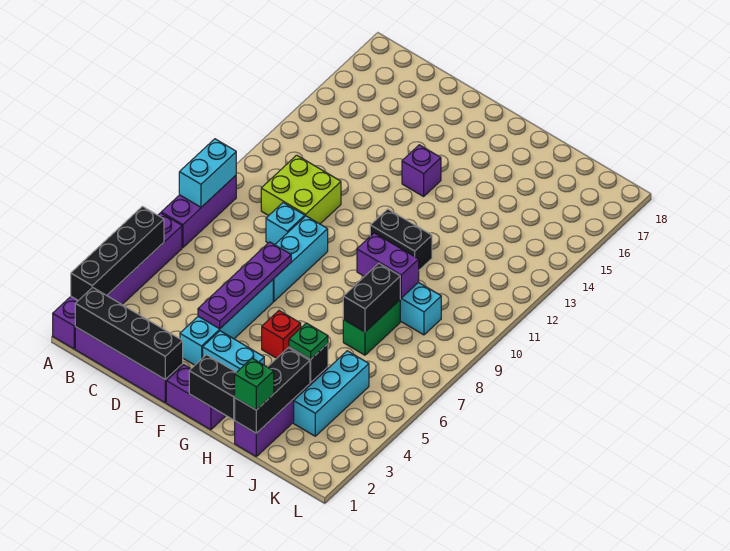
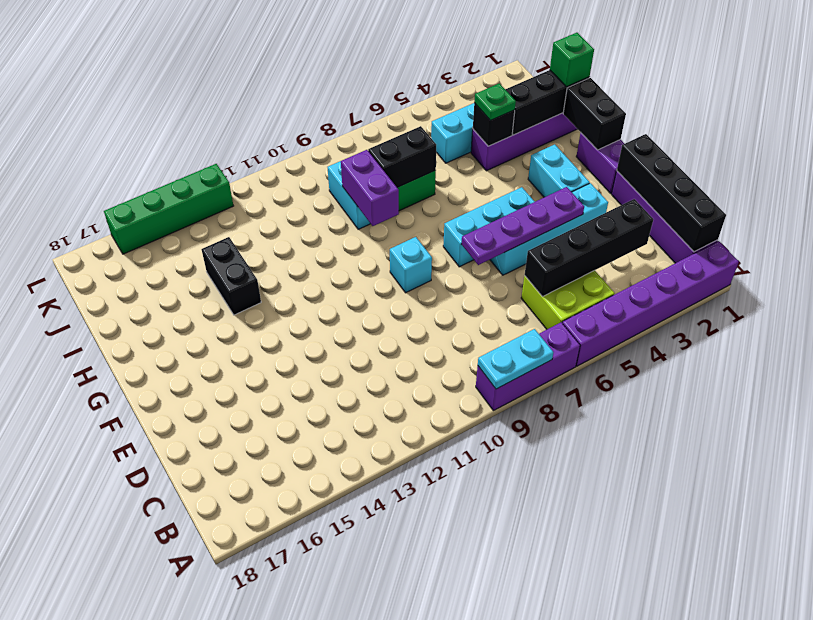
black brick A2:A5 level 2 -> black brick C3:C6 level 2
cyan brick A8:A9 level 2 -> cyan plate A8:A9 level 2
lime brick C10:D11 level 1 -> lime brick B5:C6 level 1
cyan brick D9 level 1 -> cyan brick F9 level 1
cyan brick E7:E9 level 1 -> cyan brick F5:F7 level 1
purple brick F14 level 1 -> none
red brick G5 level 1 -> none
black brick G11:H11 level 1 -> black brick H14:I14 level 1
none -> green brick L13:L16 level 1

